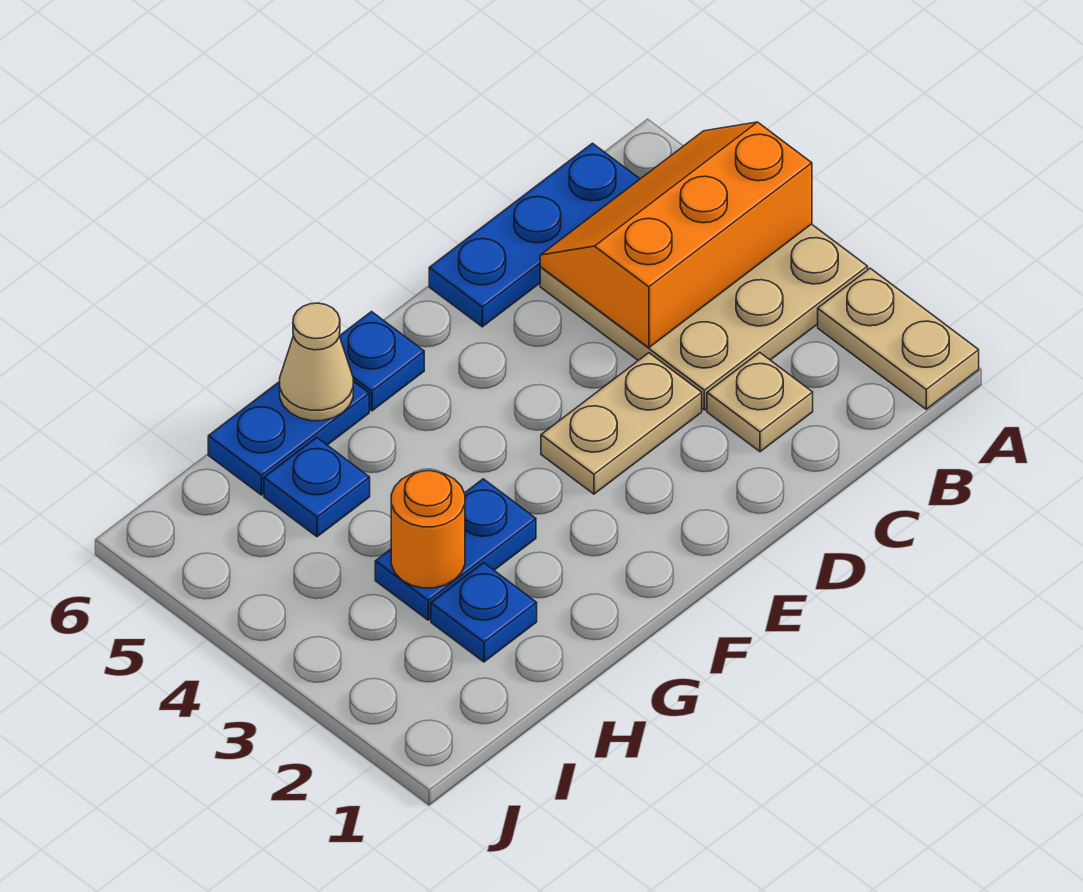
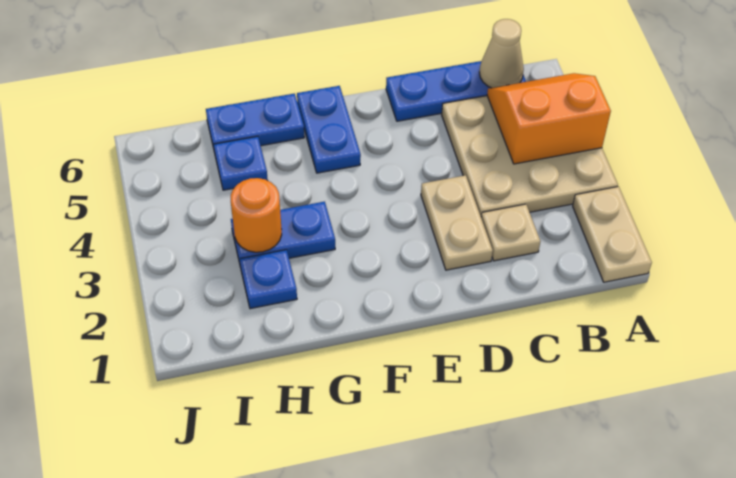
orange slope A4:C5 level 2 top 4 -> orange slope A4:B5 level 2 top 4
tan plate D3:E3 level 1 -> tan plate D2:D3 level 1
blue plate F6 level 1 -> blue plate F5:F6 level 1
tan cone G6 level 2 -> tan cone B6 level 2

